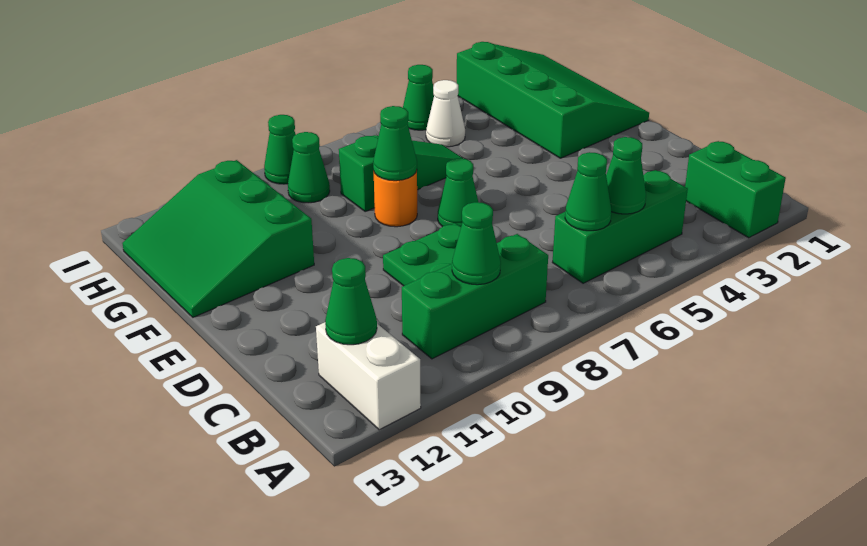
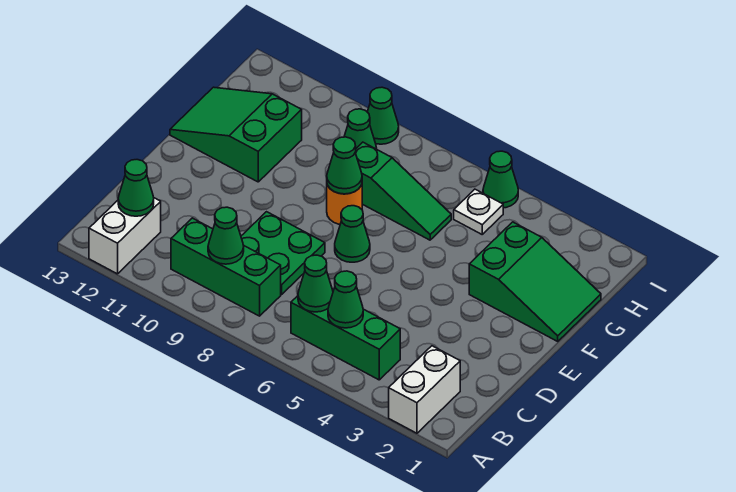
green brick A2:B2 level 1 -> white brick A2:B2 level 1
green slope F1:I3 level 1 top 3 -> green slope F1:G3 level 1 top 3
green slope F11:H13 level 1 top 11 -> green slope F11:G13 level 1 top 11
white cone H5 level 1 -> white plate H5 level 1

